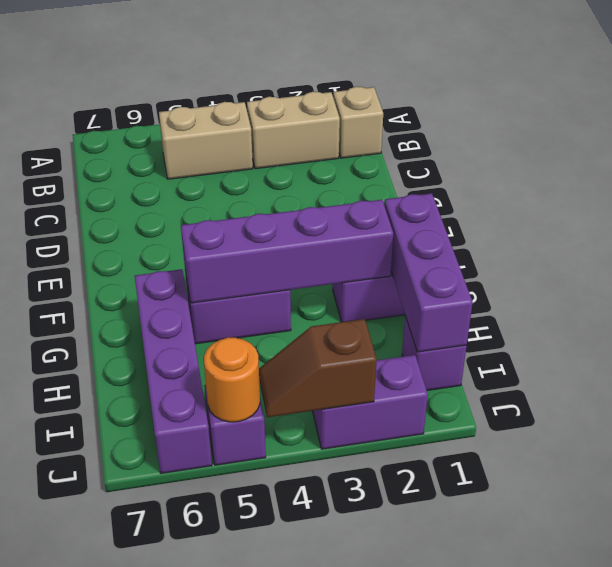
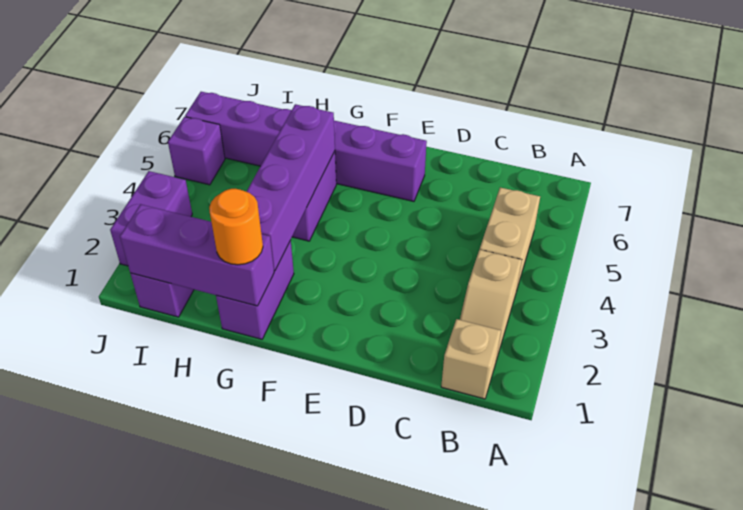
tan brick B2:B3 level 1 -> tan slope B2:B3 level 1 top 3
purple brick G6:J6 level 1 -> purple brick E6:J6 level 1
brown slope J3:J4 level 2 top 3 -> none
orange round brick J5 level 2 -> orange round brick G1 level 3

